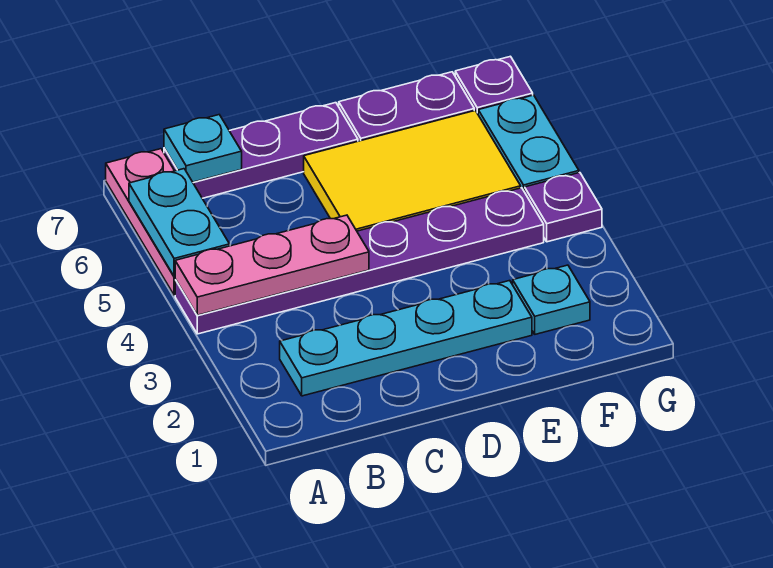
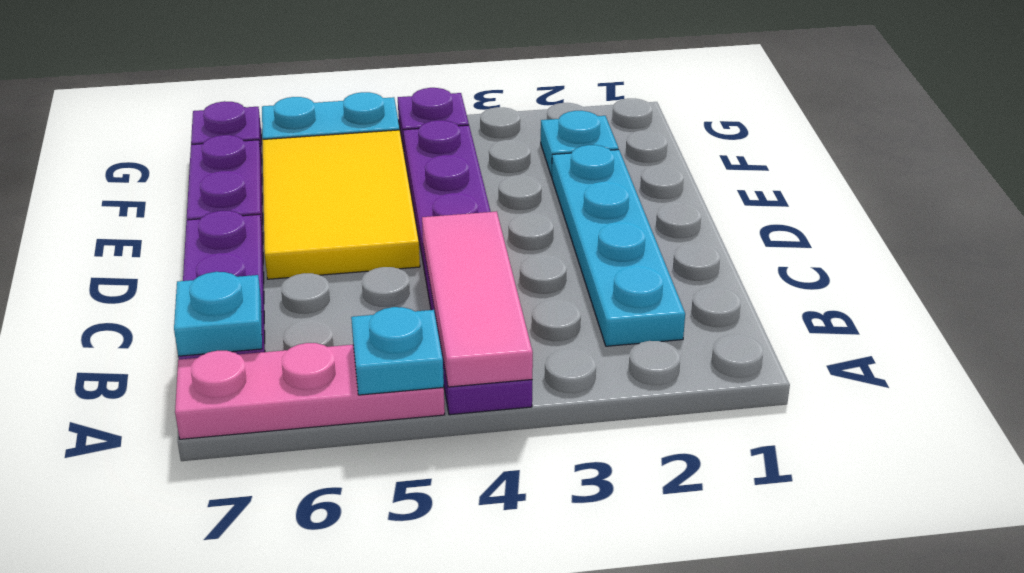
pink plate A4:C4 level 2 -> pink tile A4:C4 level 2
cyan plate A5:A6 level 2 -> cyan plate A5 level 2

